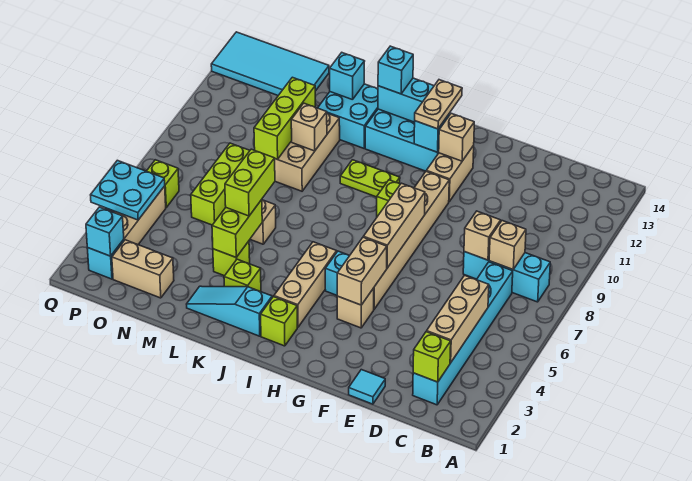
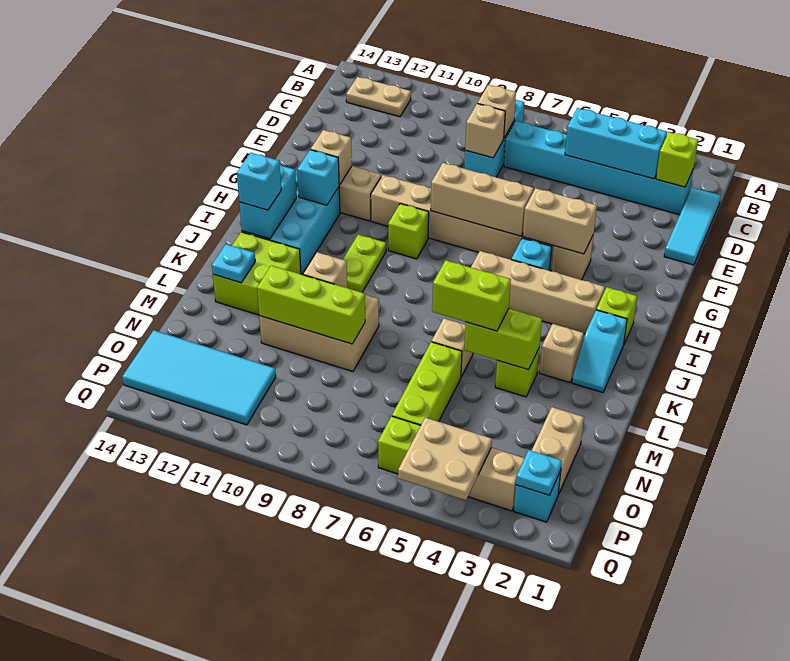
tan brick C3:C5 level 2 -> cyan brick C3:C5 level 2
cyan tile E1 level 1 -> cyan tile C1:E1 level 1
tan plate H12:H13 level 3 -> tan plate B12:B13 level 1
tan brick I3:I5 level 1 -> tan brick I3:I6 level 1
cyan slope J2:L2 level 1 top J -> cyan slope J2:K2 level 1 top J
lime brick K3 level 1 -> tan brick K3 level 1
cyan brick K12:L13 level 1 -> lime brick K12:L13 level 1
cyan brick L13 level 2 -> cyan plate L13 level 2
lime brick N6:N8 level 1 -> lime brick M6:O6 level 1
cyan tile N13:Q14 level 1 -> cyan tile O11:P14 level 1
cyan brick P2 level 2 -> cyan plate P2 level 2
cyan plate P4:Q5 level 2 -> tan plate P4:Q5 level 2

